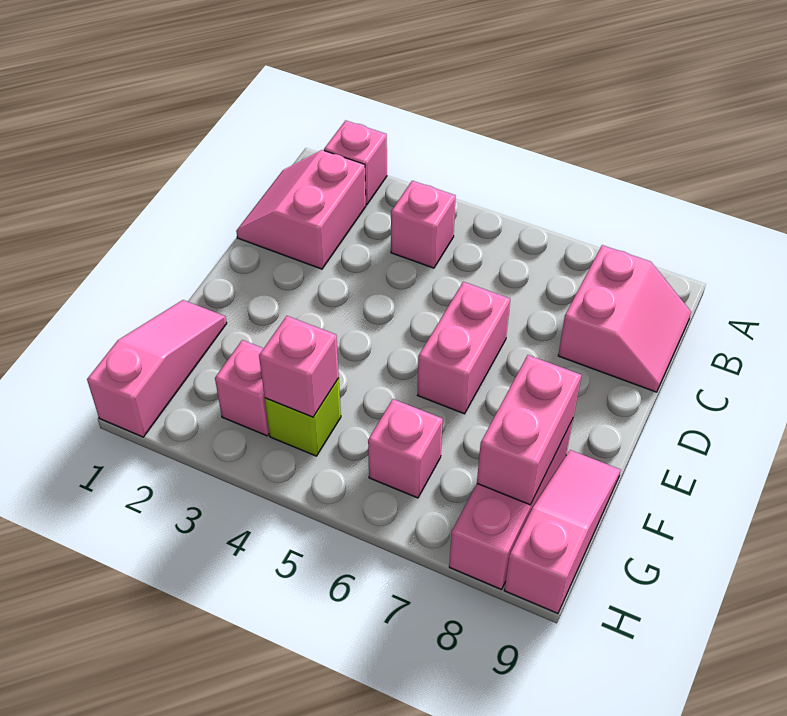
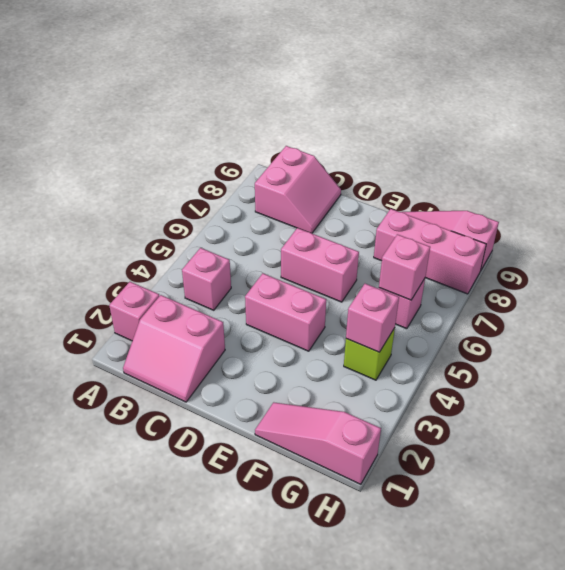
pink slope B8:C9 level 1 top 8 -> pink slope B8:C9 level 1 top B
pink brick F8:G8 level 2 -> pink brick D4:E4 level 1
pink brick G3 level 1 -> pink brick G6 level 2

